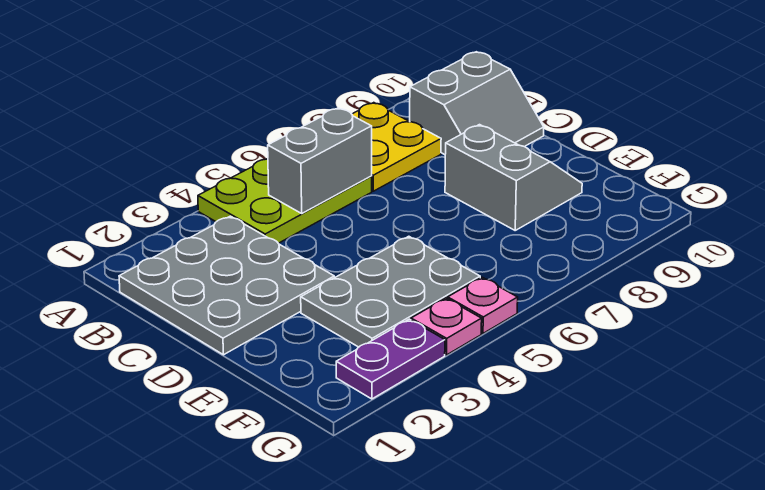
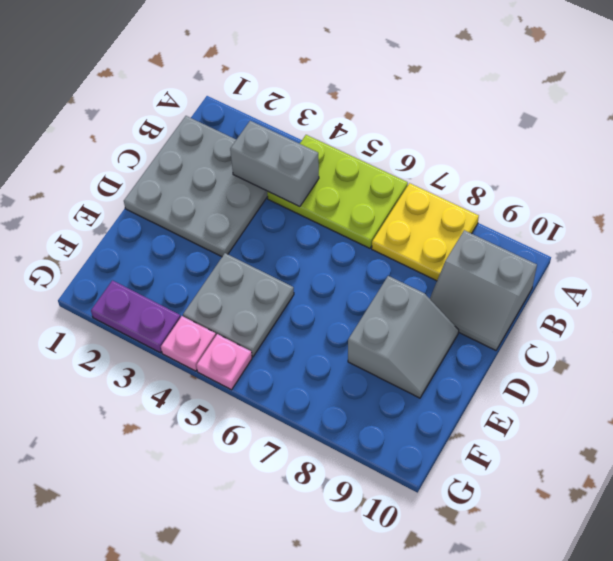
grey brick B5:B6 level 2 -> grey brick B3:B4 level 2
grey plate E3:F5 level 1 -> grey plate E4:F5 level 1

